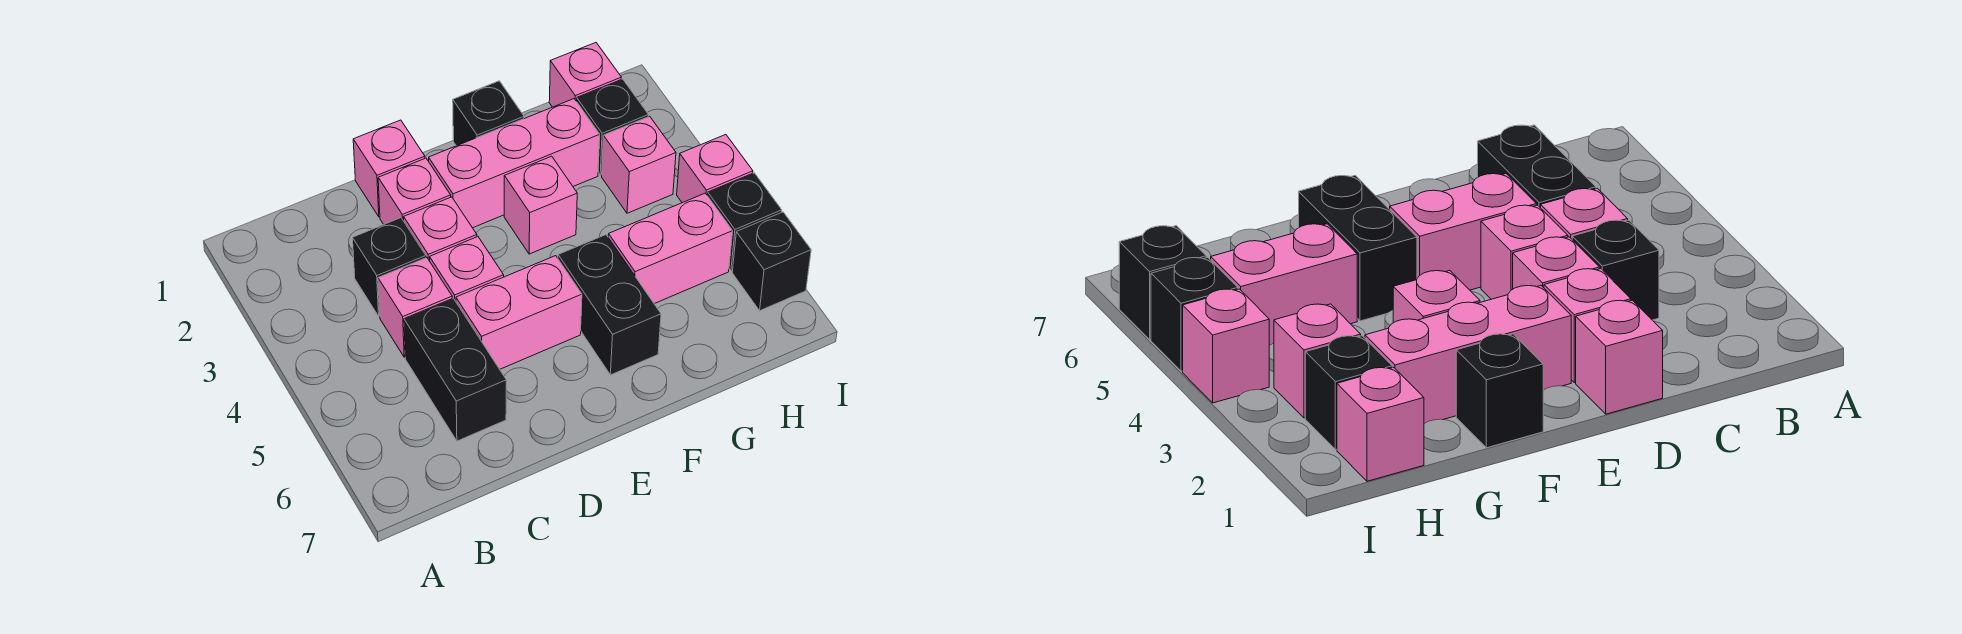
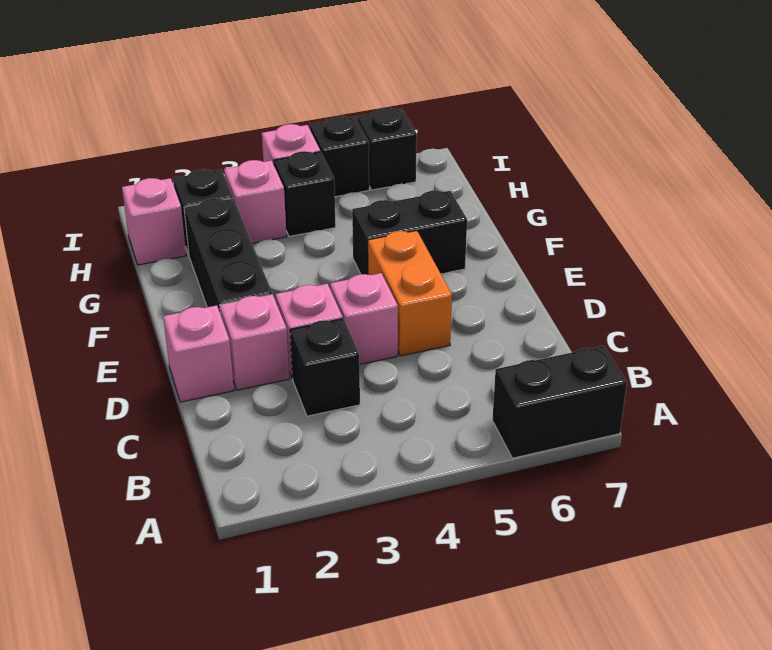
pink brick C4 level 1 -> none
black brick C5:C6 level 1 -> black brick A6:A7 level 1
pink brick D5:E5 level 1 -> orange brick D5:E5 level 1
pink brick E2:G2 level 1 -> black brick E2:G2 level 1
black brick F1 level 1 -> black brick H4 level 1
pink brick F3 level 1 -> none
pink brick G5:H5 level 1 -> none

